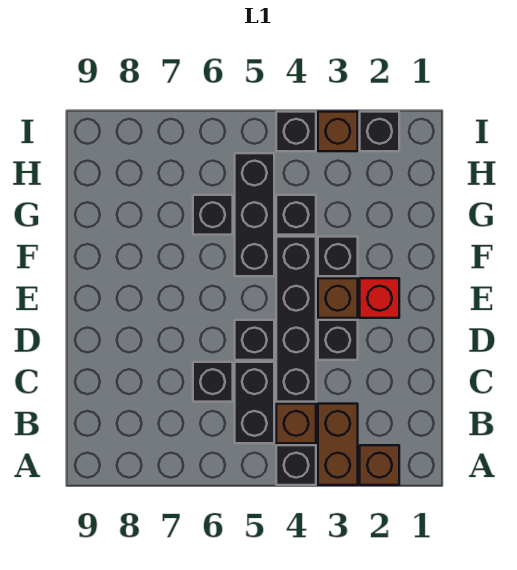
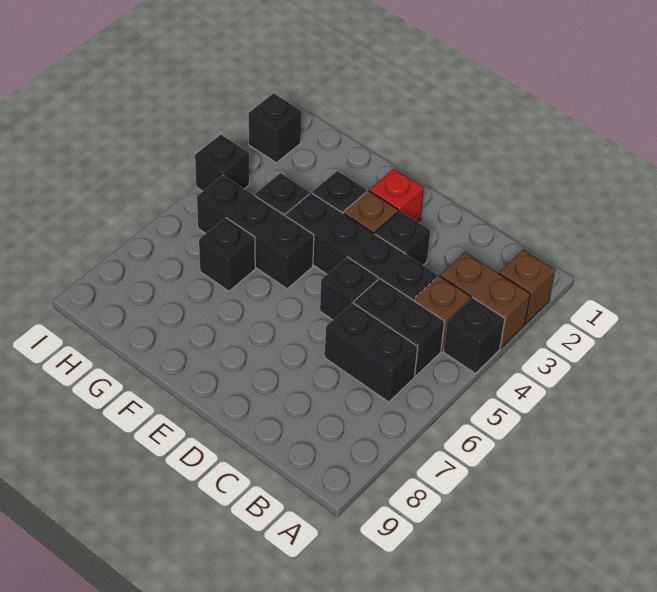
black brick C6 level 1 -> black brick B6:C6 level 1
brown brick I3 level 1 -> none

